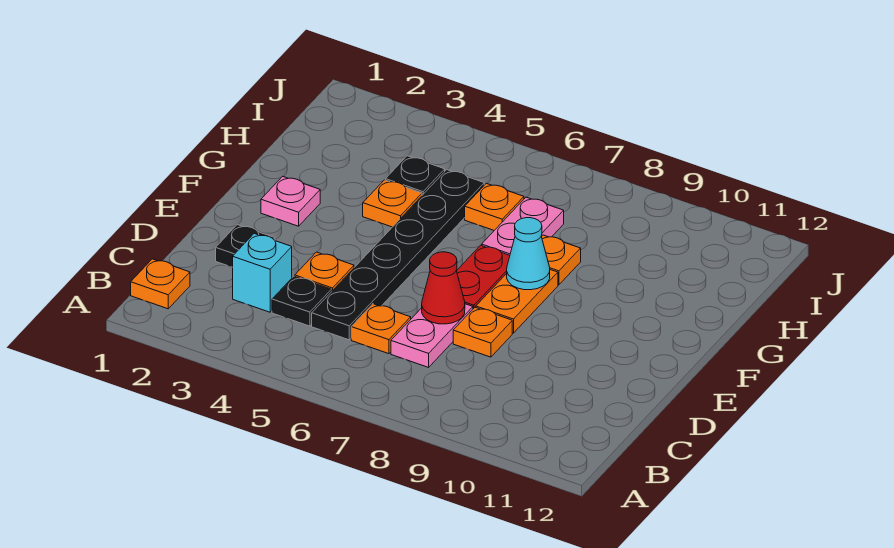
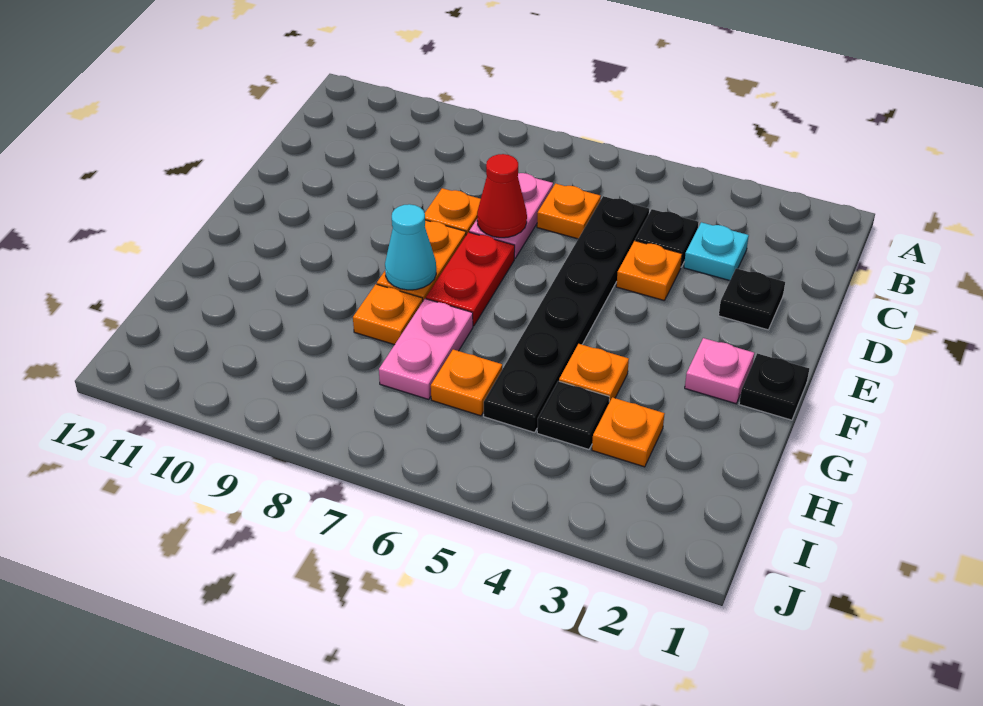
orange plate B1 level 1 -> orange plate H3 level 1
cyan brick C3 level 1 -> cyan plate C3 level 1
none -> black plate F1 level 1

